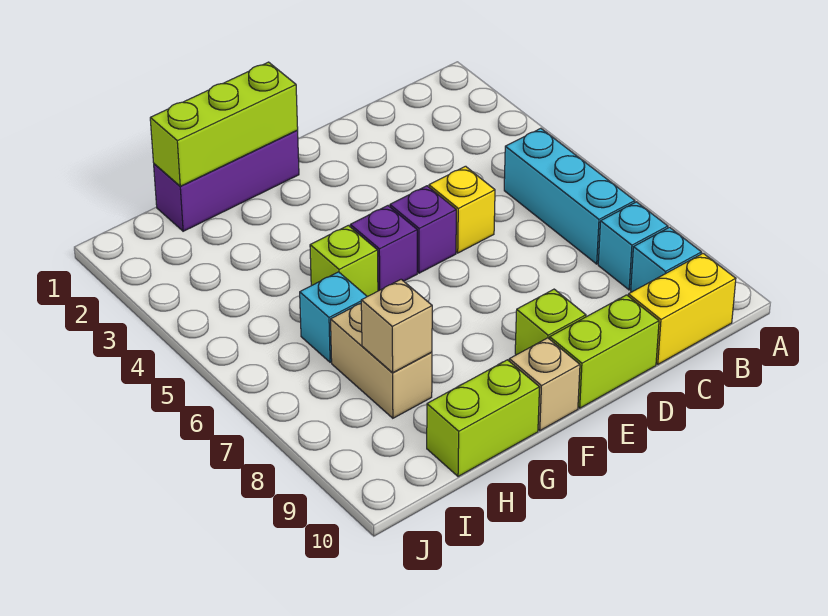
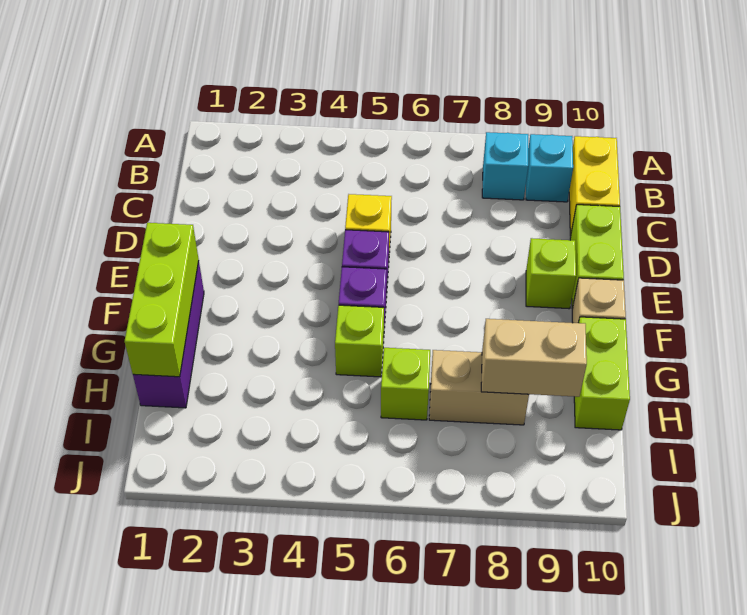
cyan brick B5:B7 level 1 -> none
cyan brick H6 level 1 -> lime brick H6 level 1
tan brick H8 level 2 -> tan brick H8:H9 level 2

